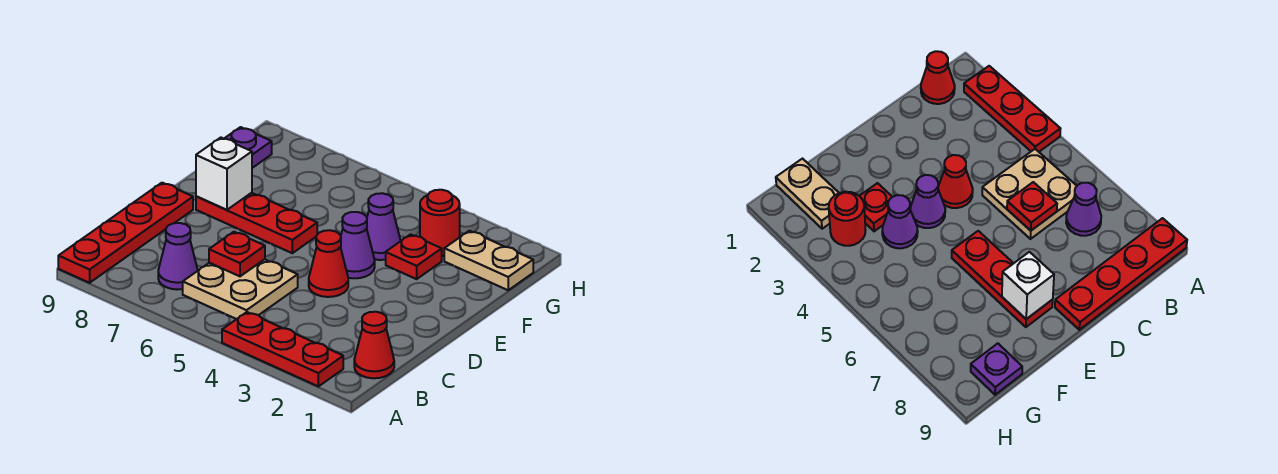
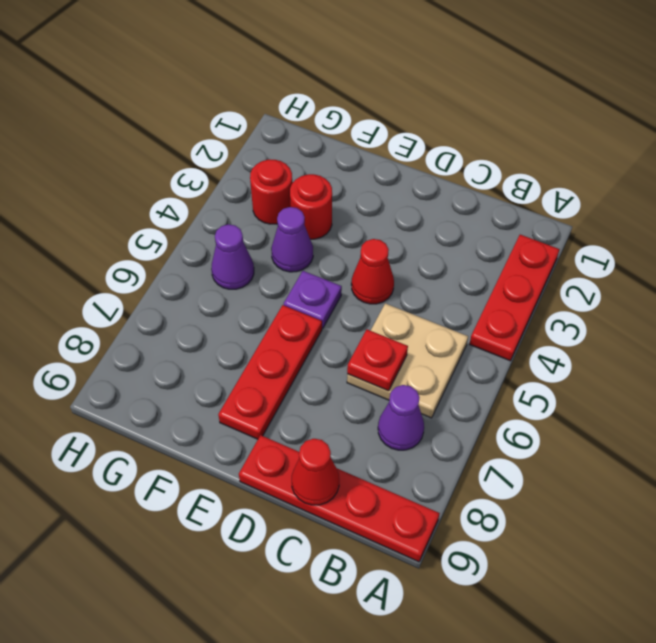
red cone B1 level 1 -> red cone C9 level 2
purple cone E4 level 1 -> purple cone G5 level 1
white brick E8 level 2 -> none
red plate F3 level 1 -> red round brick F3 level 1
tan plate G1:G2 level 1 -> none
purple plate G9 level 1 -> purple plate E5 level 1

